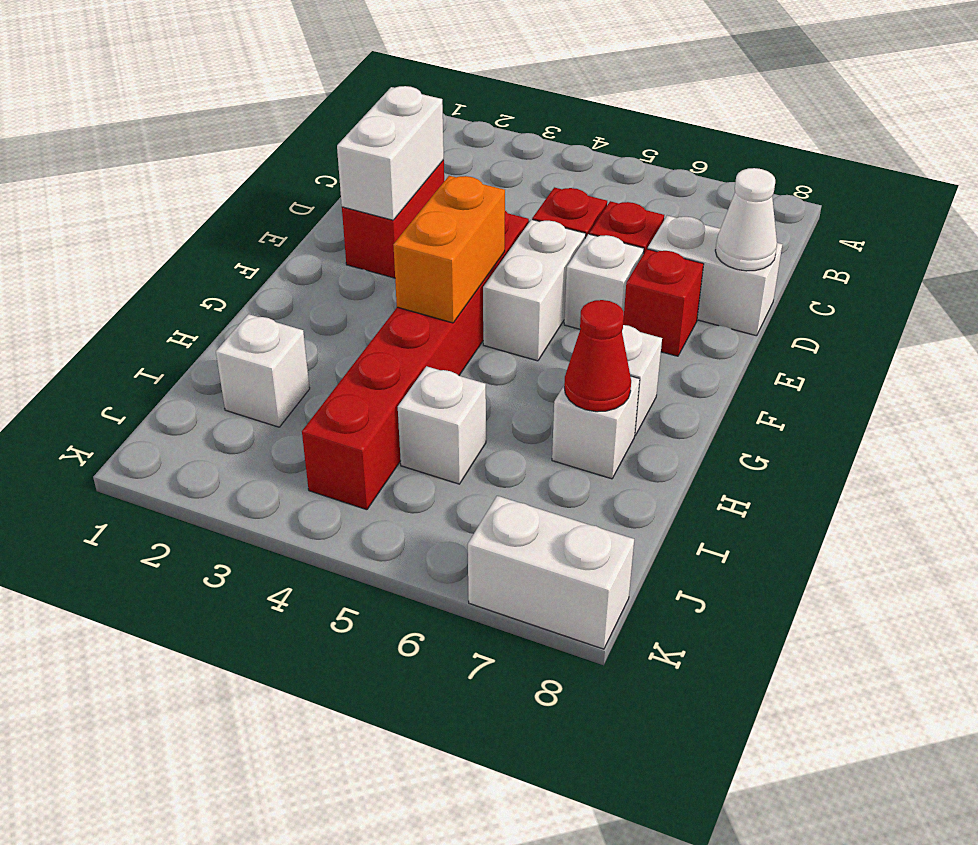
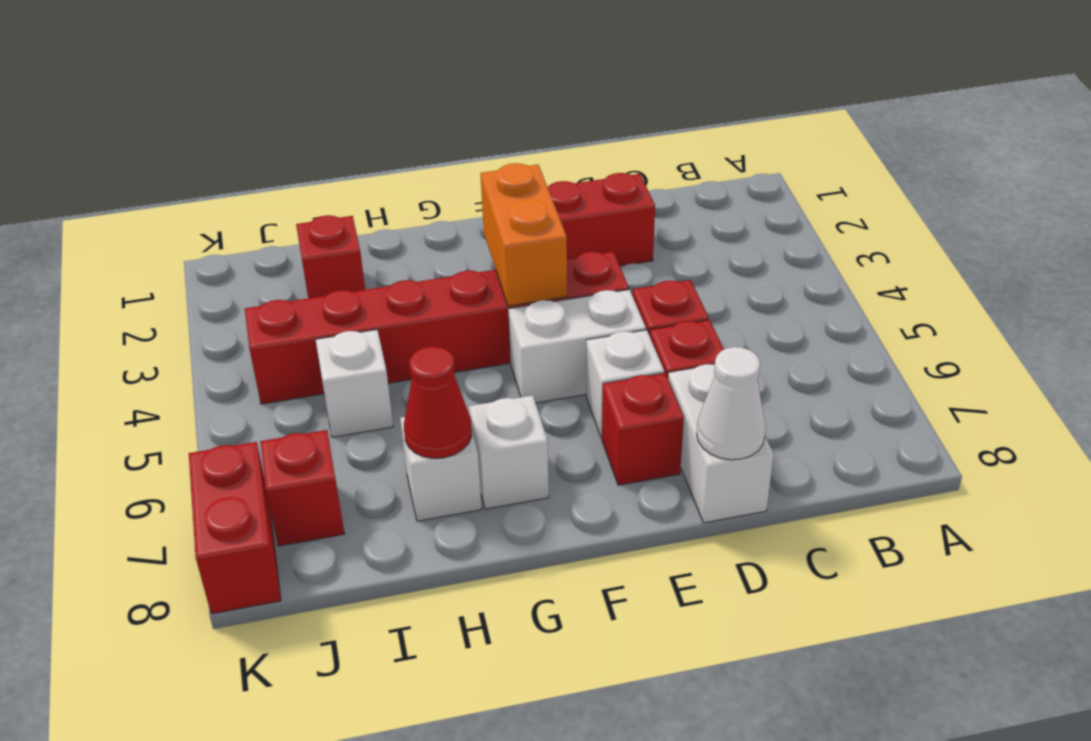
white brick D2:E2 level 2 -> none
orange brick F4:G4 level 2 -> orange brick F3:F4 level 2
white brick I2 level 1 -> red brick I2 level 1
none -> red brick J7 level 1
white brick K7:K8 level 1 -> red brick K7:K8 level 1

